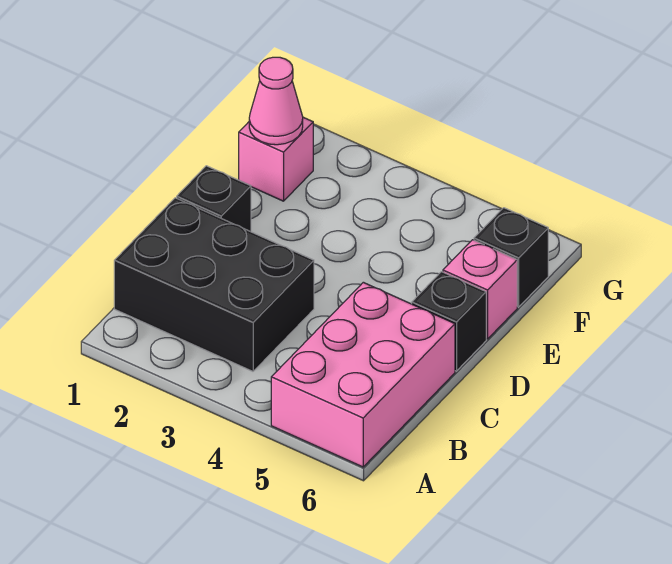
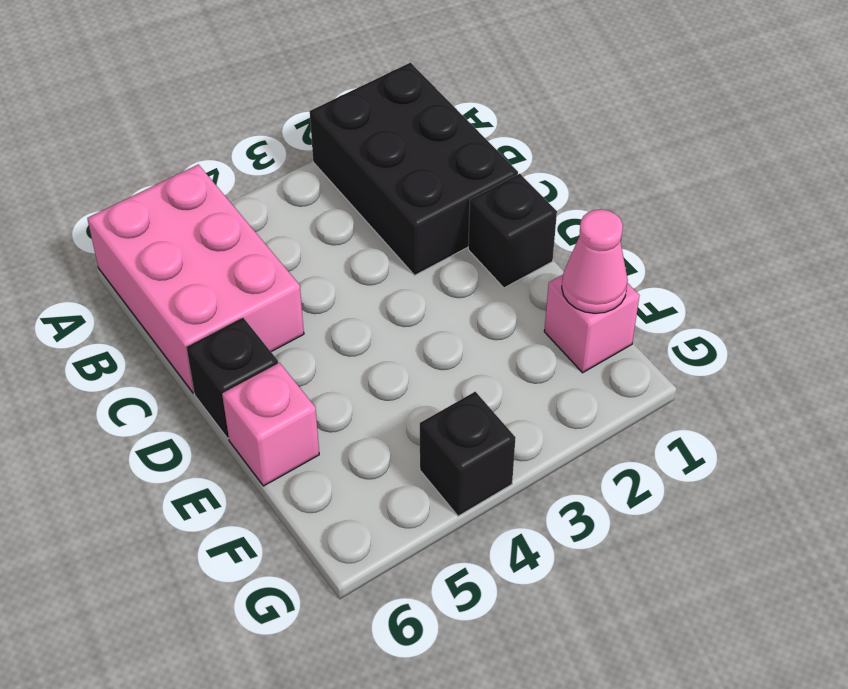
black brick B1:C3 level 1 -> black brick A1:C2 level 1
black brick F6 level 1 -> black brick G4 level 1

